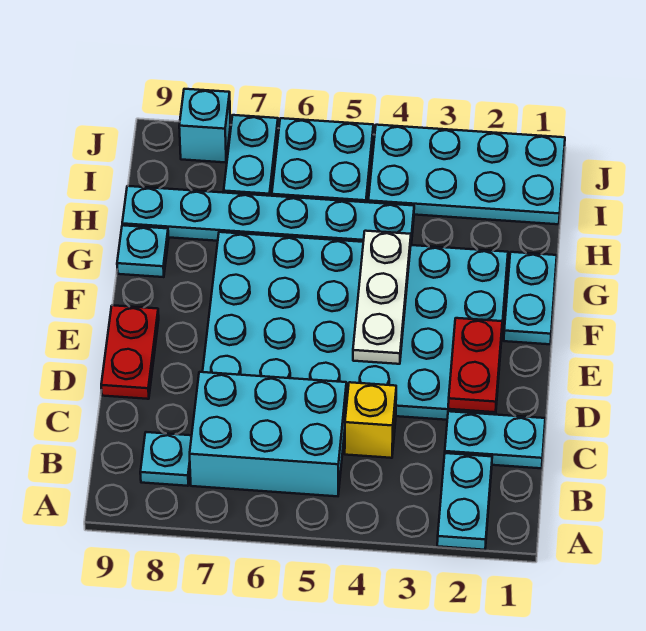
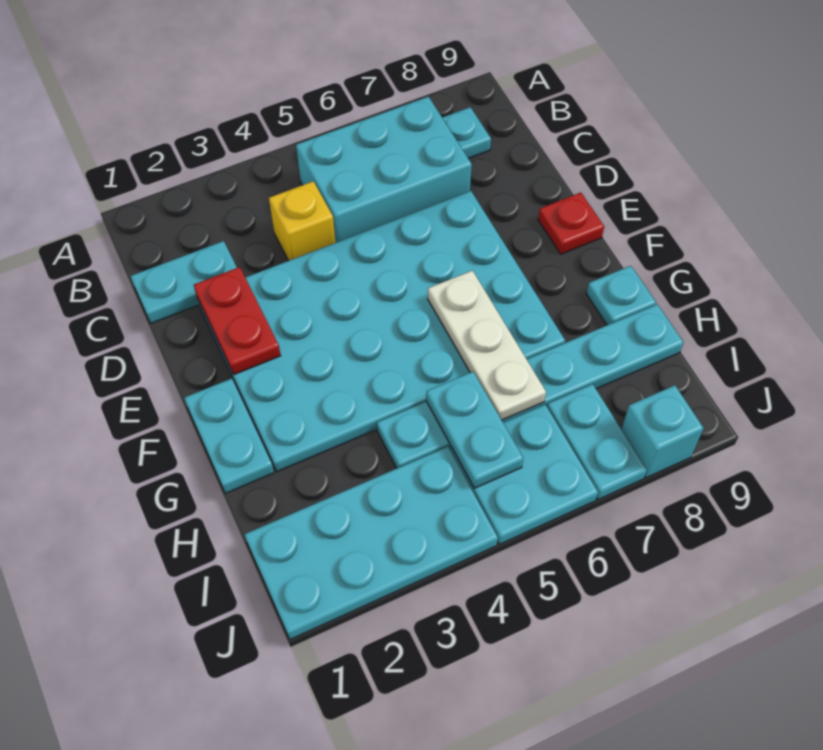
cyan plate A2:B2 level 1 -> cyan plate H5:I5 level 2
red plate D9:E9 level 1 -> red plate E9 level 1
white plate E4:G4 level 2 -> white plate F6:H6 level 2

